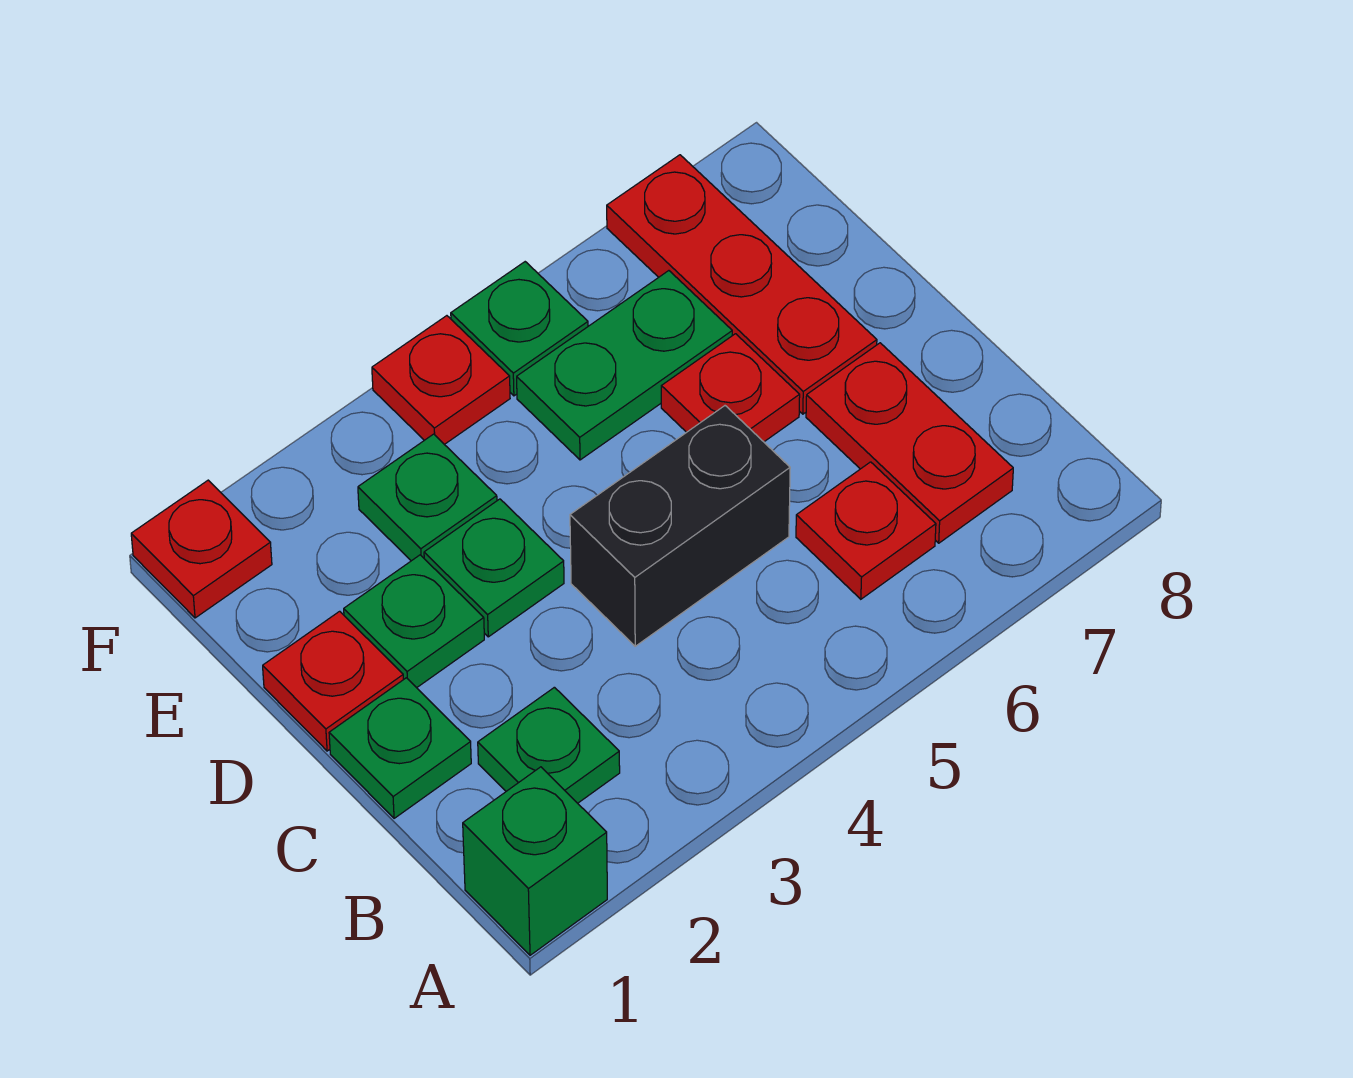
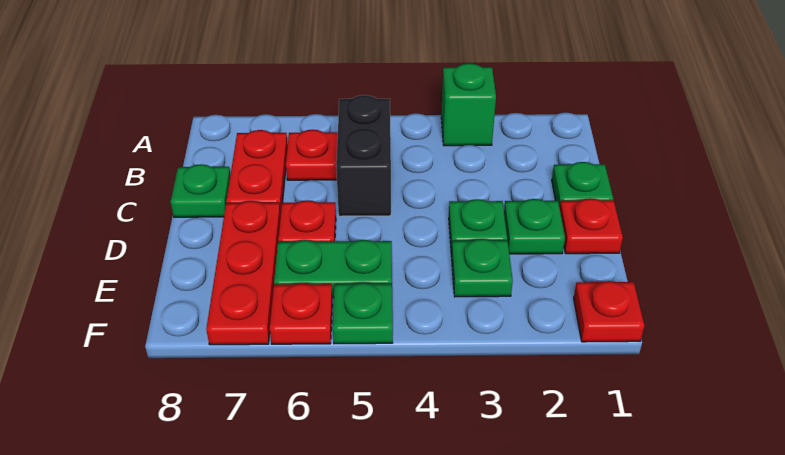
green brick A1 level 1 -> green brick A3 level 1
green plate B2 level 1 -> green plate C8 level 1
black brick C4:C5 level 1 -> black brick B5:C5 level 1
red plate F4 level 1 -> red plate F6 level 1

